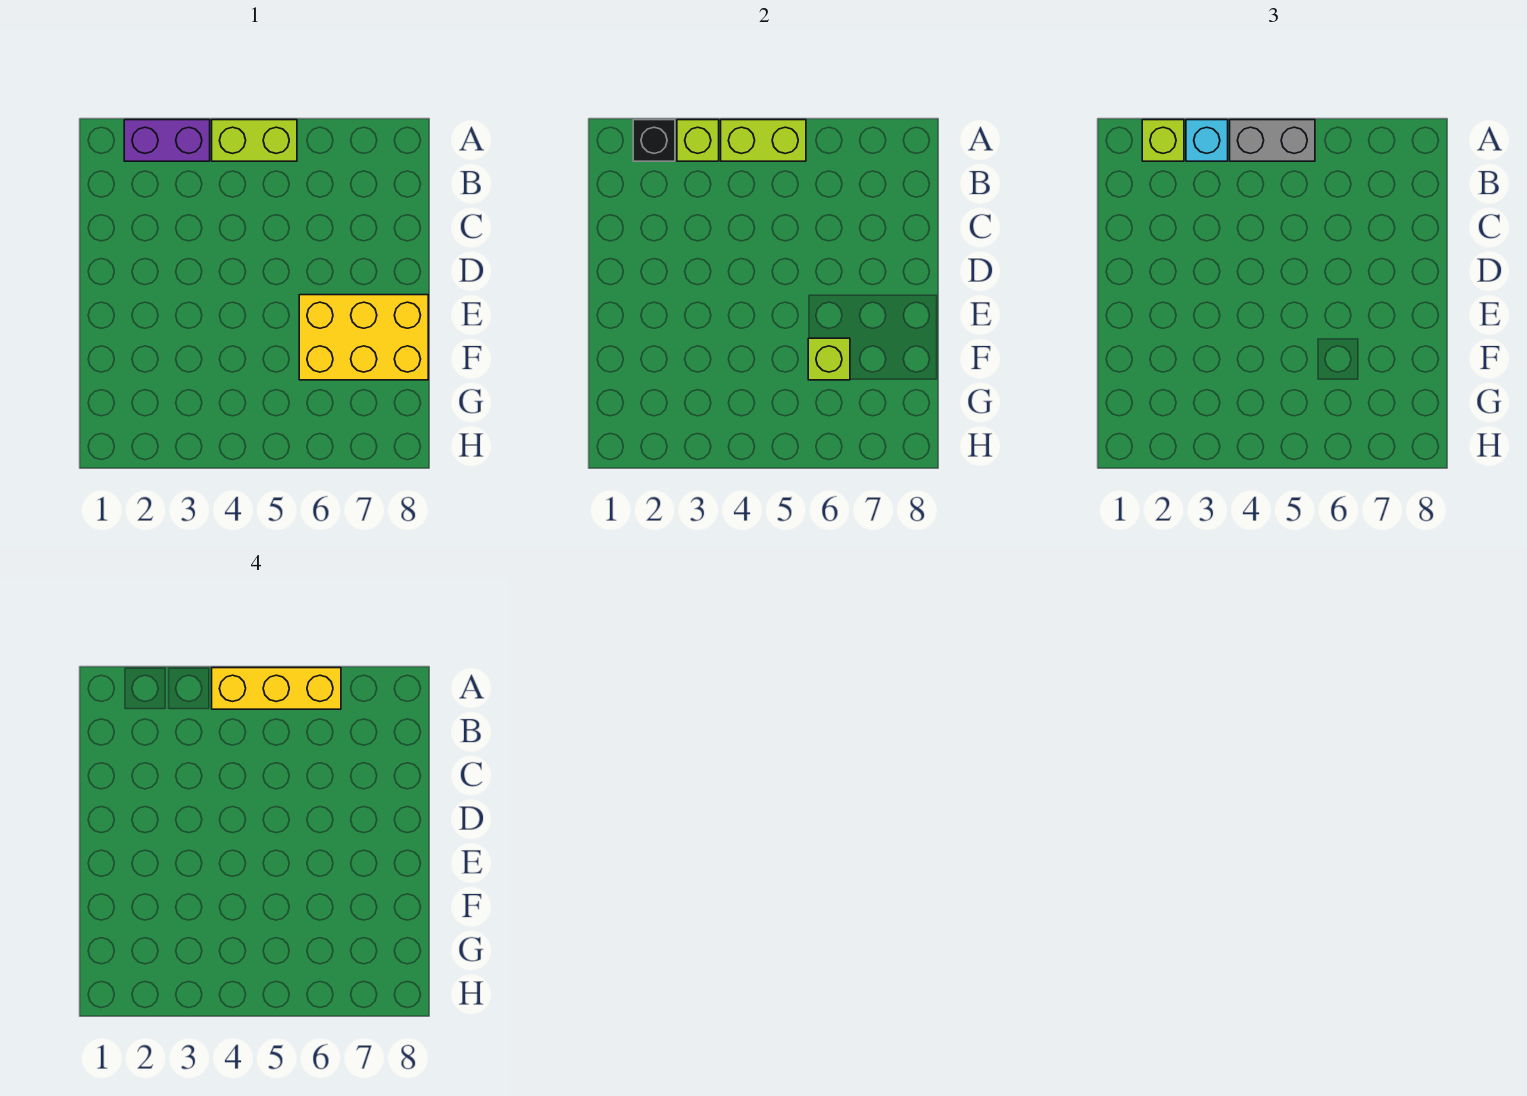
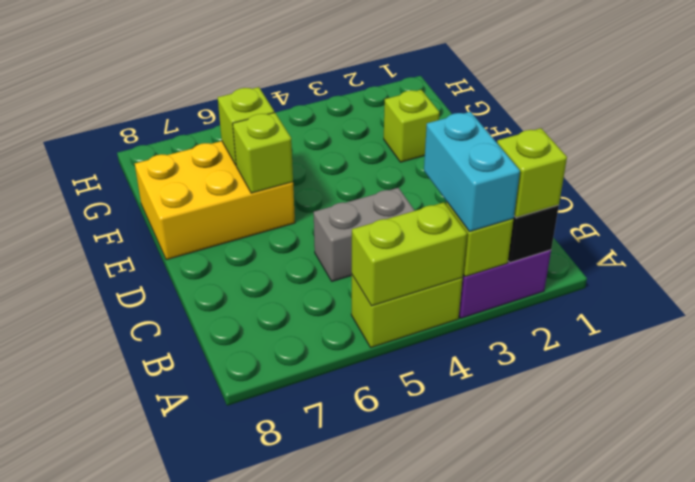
cyan brick A3 level 3 -> cyan brick A3:B3 level 3
grey brick A4:A5 level 3 -> grey brick C4:C5 level 1
yellow brick A4:A6 level 4 -> none
none -> lime brick E6 level 2
none -> lime brick F2 level 1

